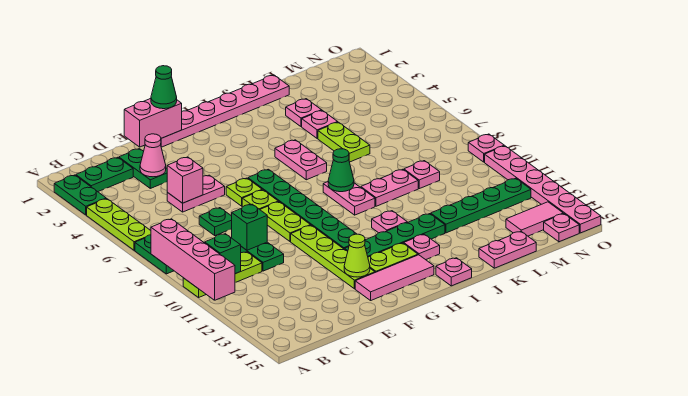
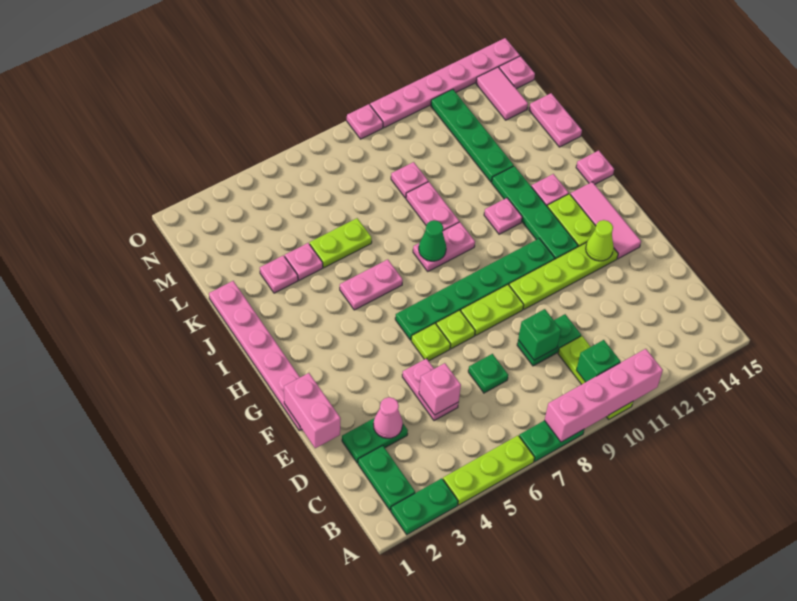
green cone F1 level 3 -> none

